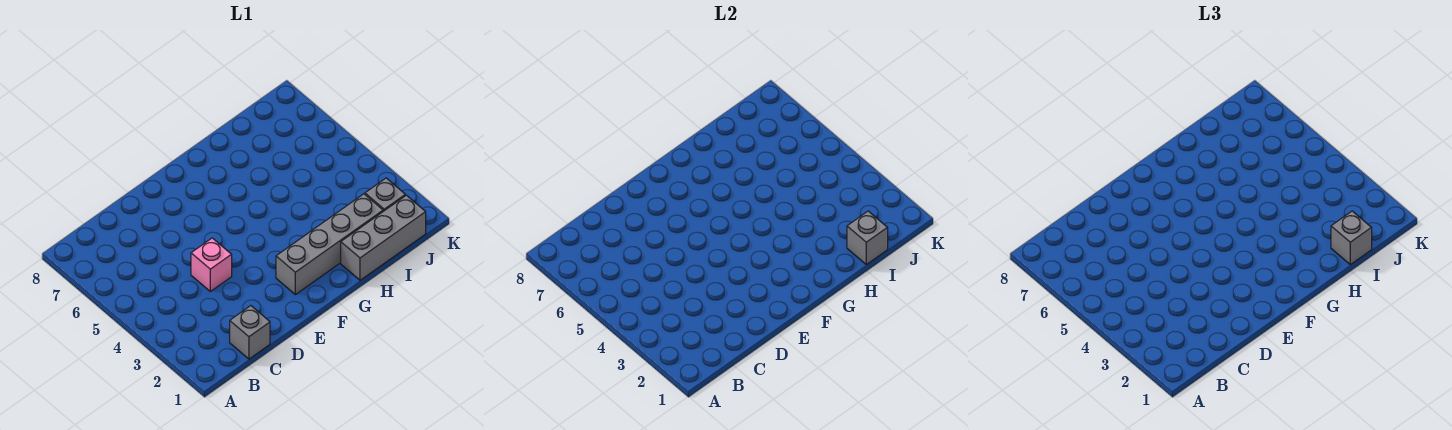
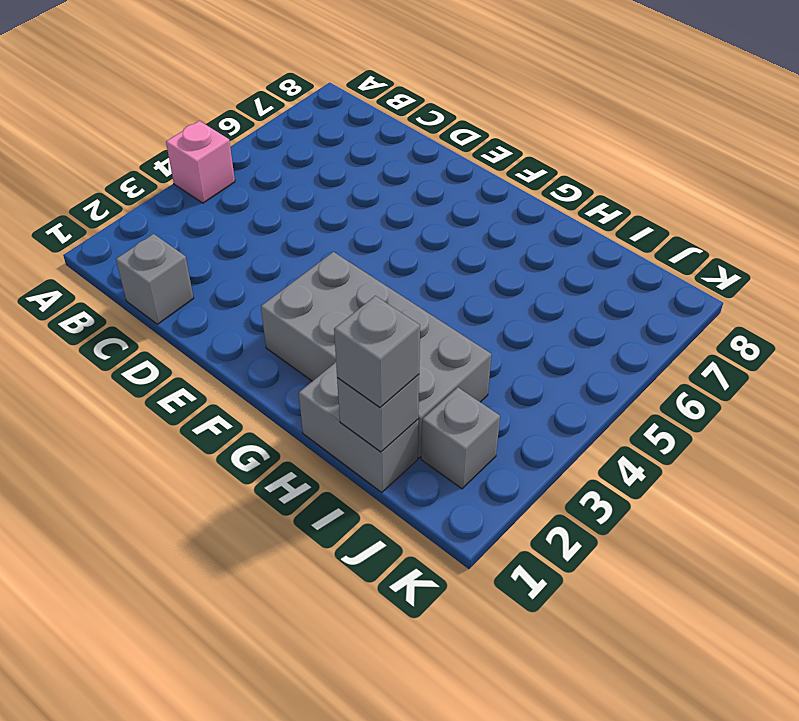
pink brick D4 level 1 -> pink brick A4 level 1
grey brick F2:I2 level 1 -> grey brick F2:I3 level 1
grey brick H1:J1 level 1 -> grey brick H1:I1 level 1

